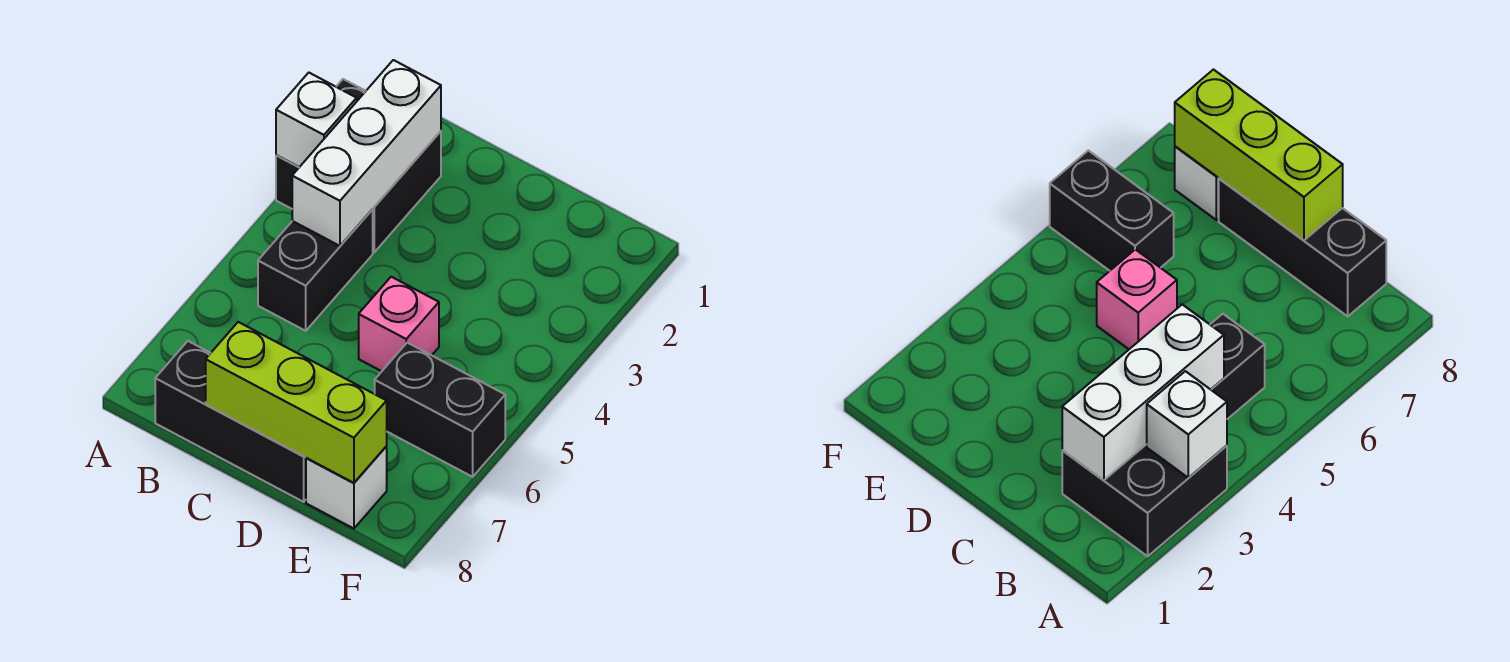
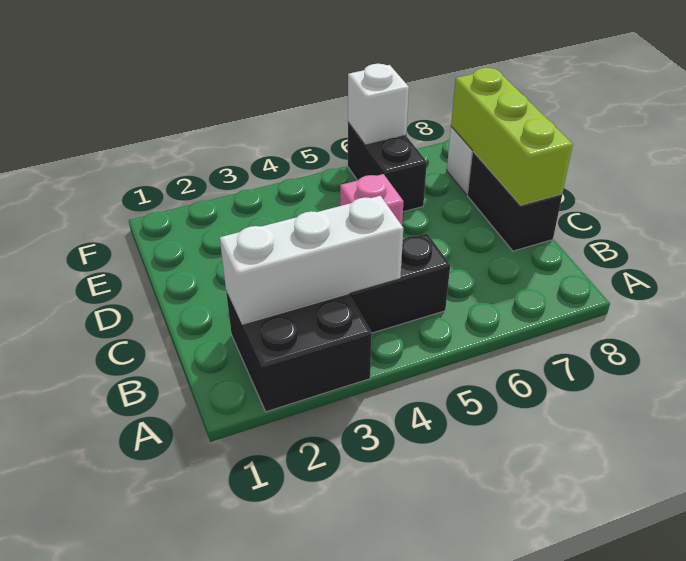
white brick A3 level 2 -> white brick F6 level 2
black brick B8:D8 level 1 -> black brick C8:D8 level 1

